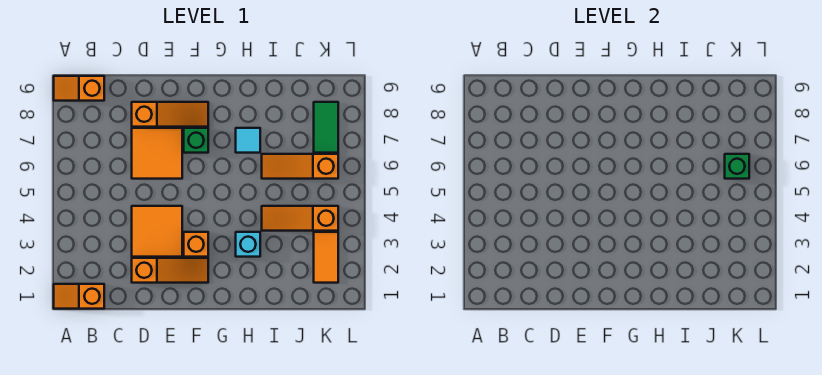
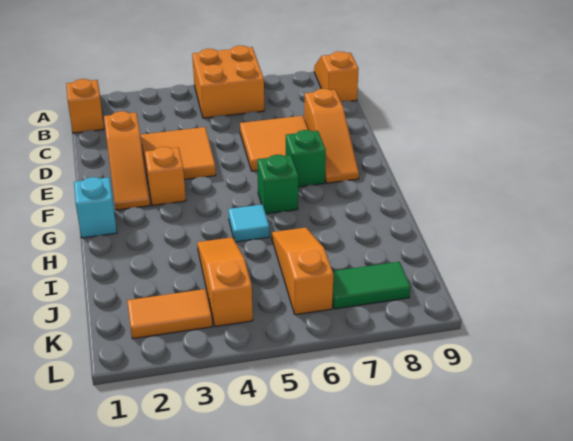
none -> orange brick A5:B6 level 1
cyan brick H3 level 1 -> cyan brick G1 level 1
cyan tile H7 level 1 -> cyan tile H5 level 1
green brick K6 level 2 -> green brick G6 level 1

